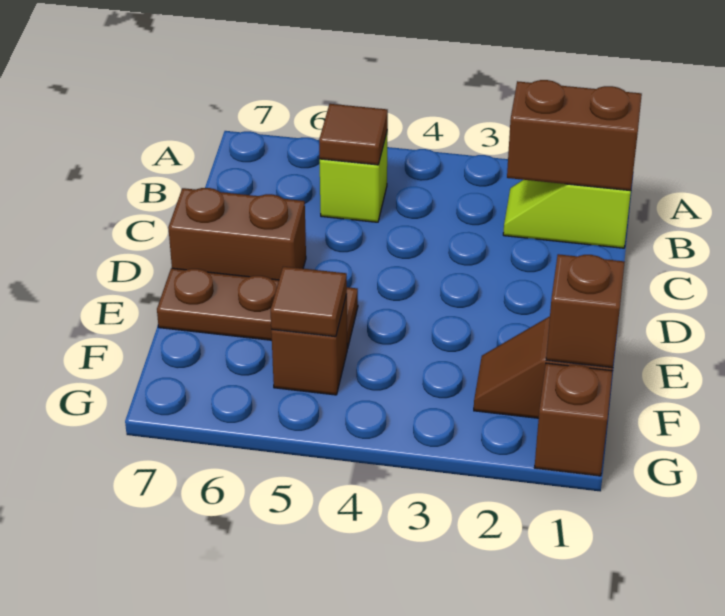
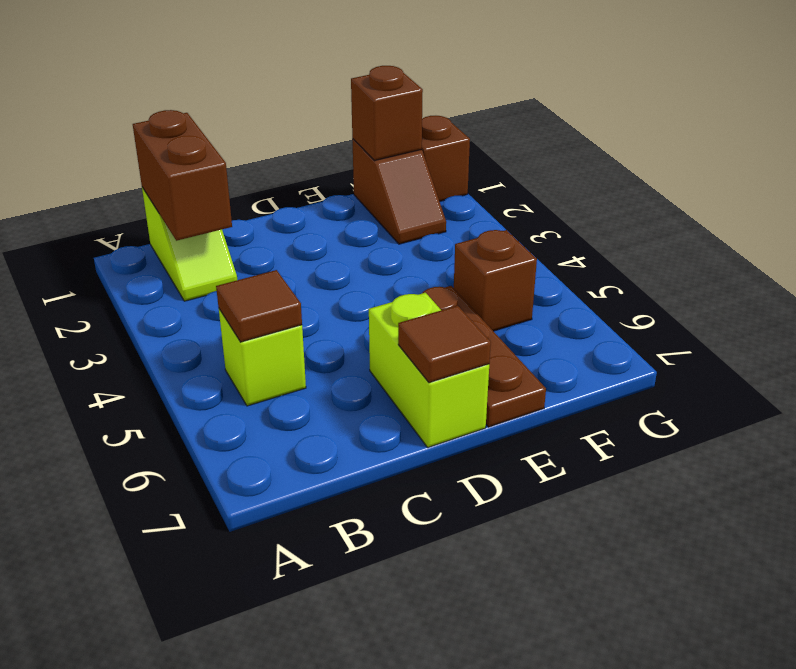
brown brick D6:D7 level 1 -> lime brick D6:D7 level 1
brown tile F5 level 2 -> brown tile D7 level 2

